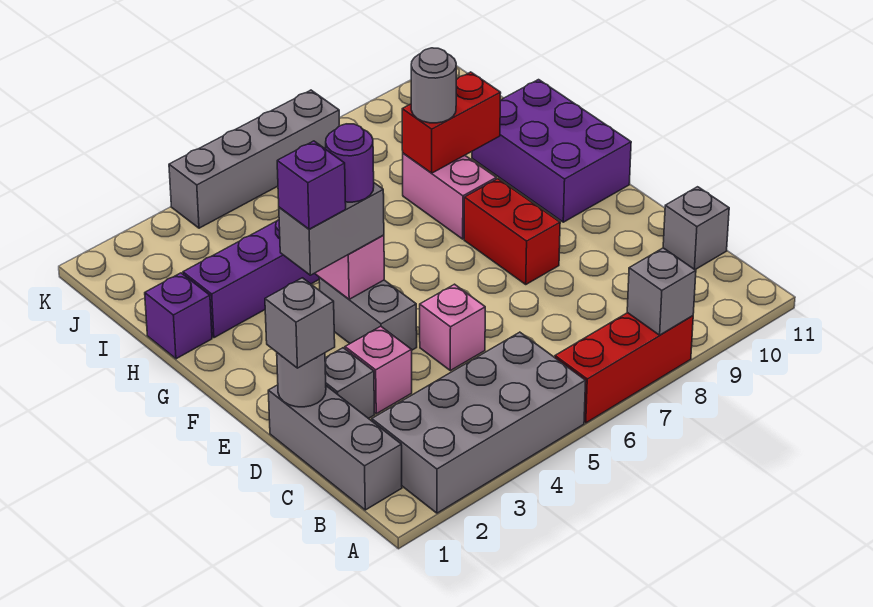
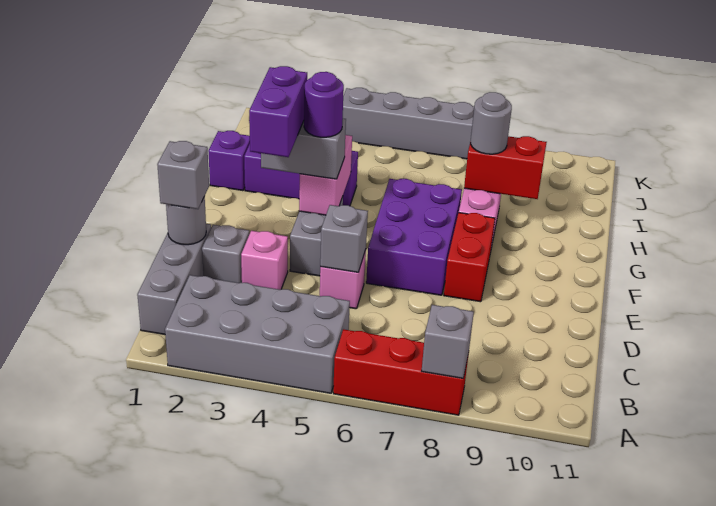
grey brick C11 level 1 -> grey brick D5 level 2
purple brick F3 level 4 -> purple brick E3:F3 level 4
purple brick F10:H11 level 1 -> purple brick E6:G7 level 1

